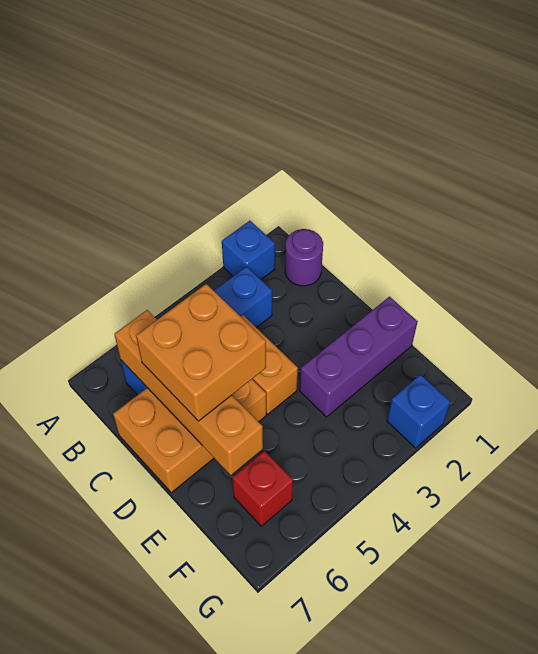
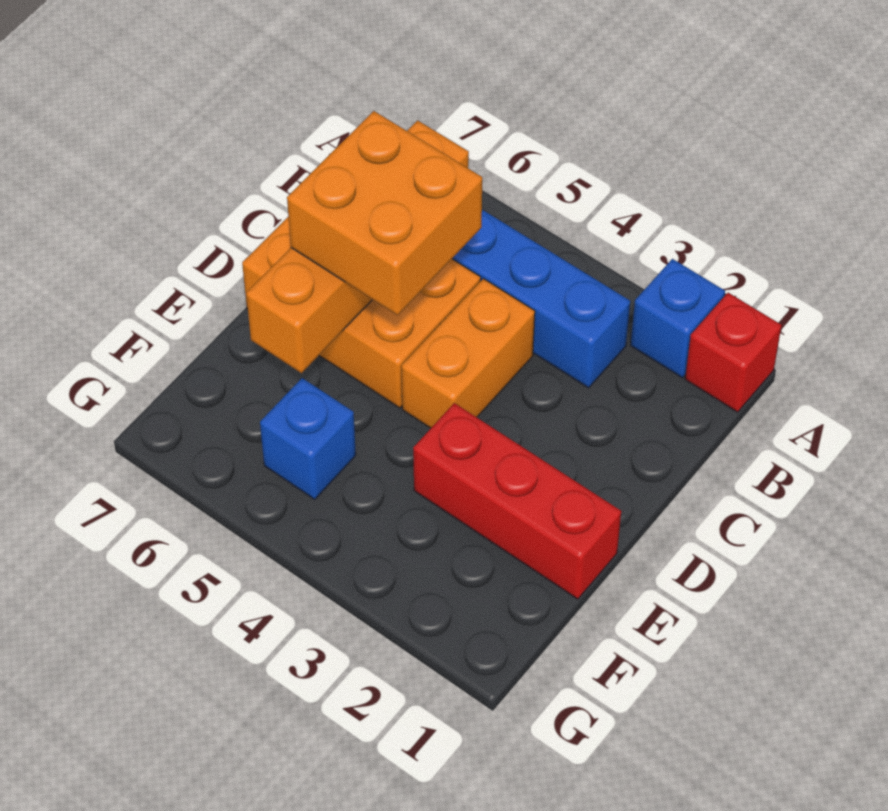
purple round brick B1 level 1 -> none
purple brick E1:E3 level 1 -> red brick E1:E3 level 1
red brick F6 level 1 -> red brick A1 level 1
blue brick G2 level 1 -> blue brick F5 level 1

